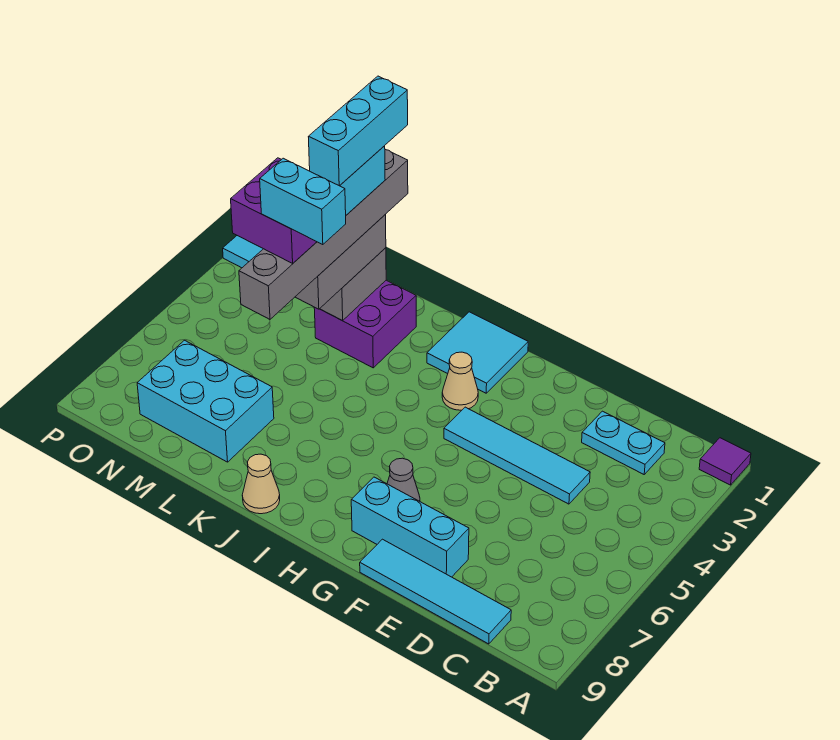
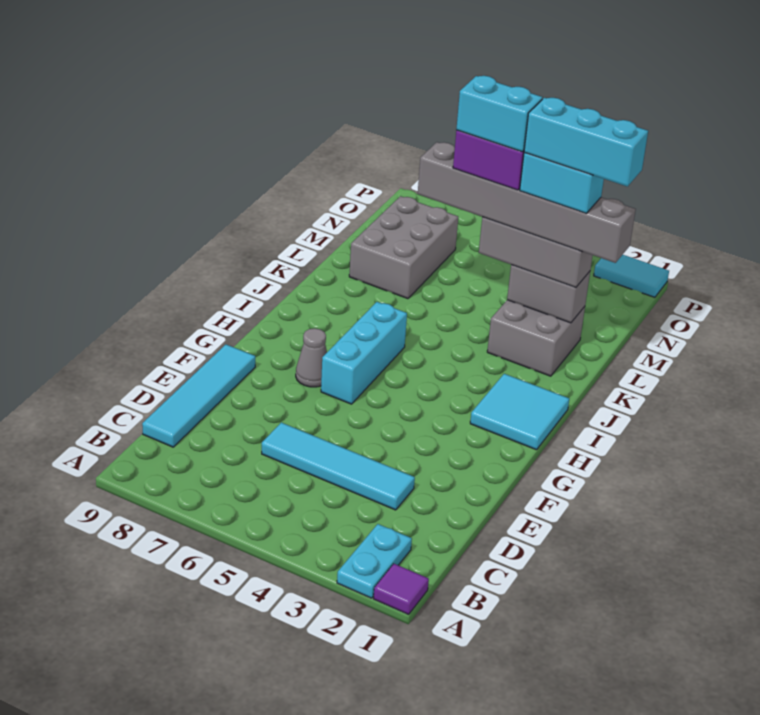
cyan plate C2:D2 level 1 -> cyan plate A2:B2 level 1
cyan tile D4:G4 level 1 -> cyan tile D3:D6 level 1
cyan brick E8:G8 level 1 -> cyan brick G6:I6 level 1
tan cone H3 level 1 -> none
tan cone J9 level 1 -> none
purple brick K2:L3 level 1 -> grey brick K2:L3 level 1
cyan brick K5:L5 level 6 -> cyan brick L4:L5 level 6
cyan brick L7:N8 level 1 -> grey brick L7:N8 level 1

